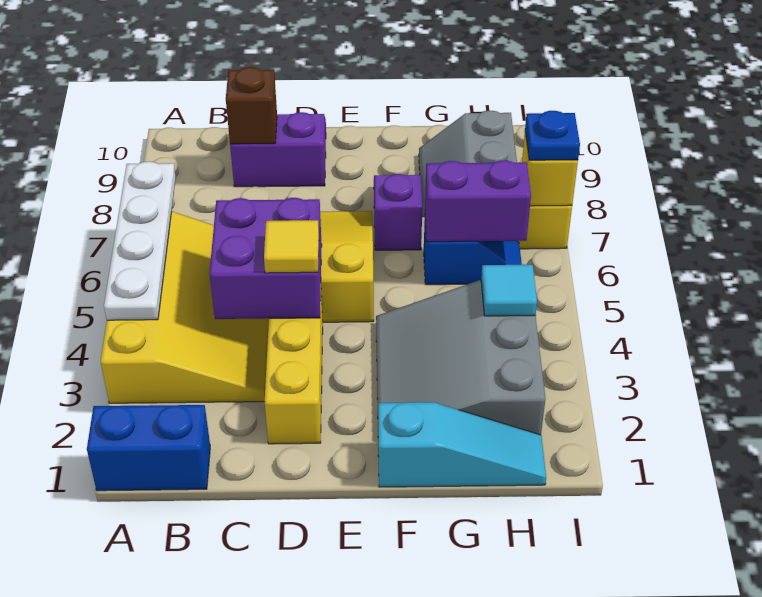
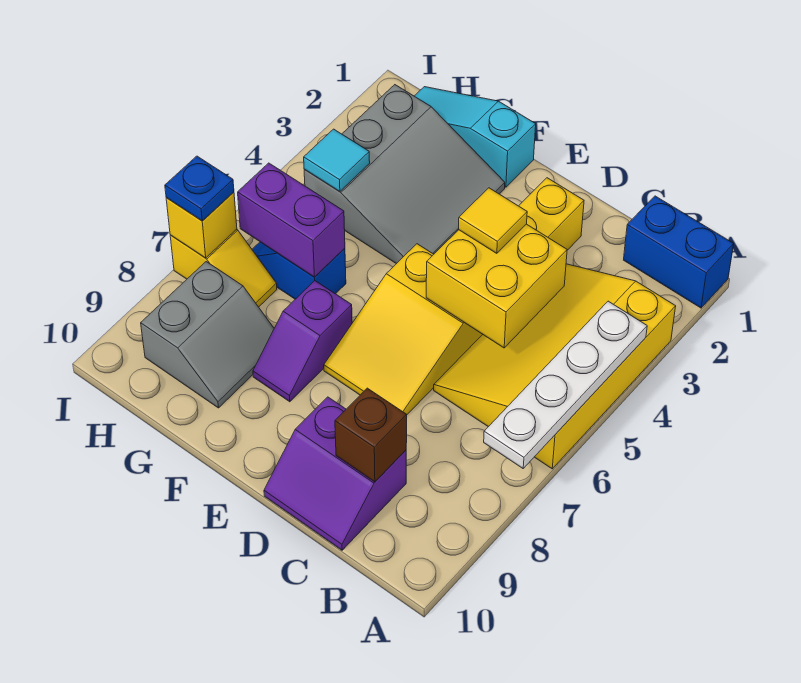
purple brick C4:D5 level 2 -> yellow brick C4:D5 level 2

